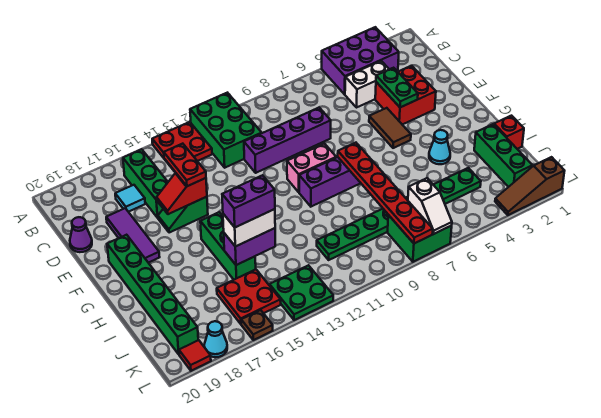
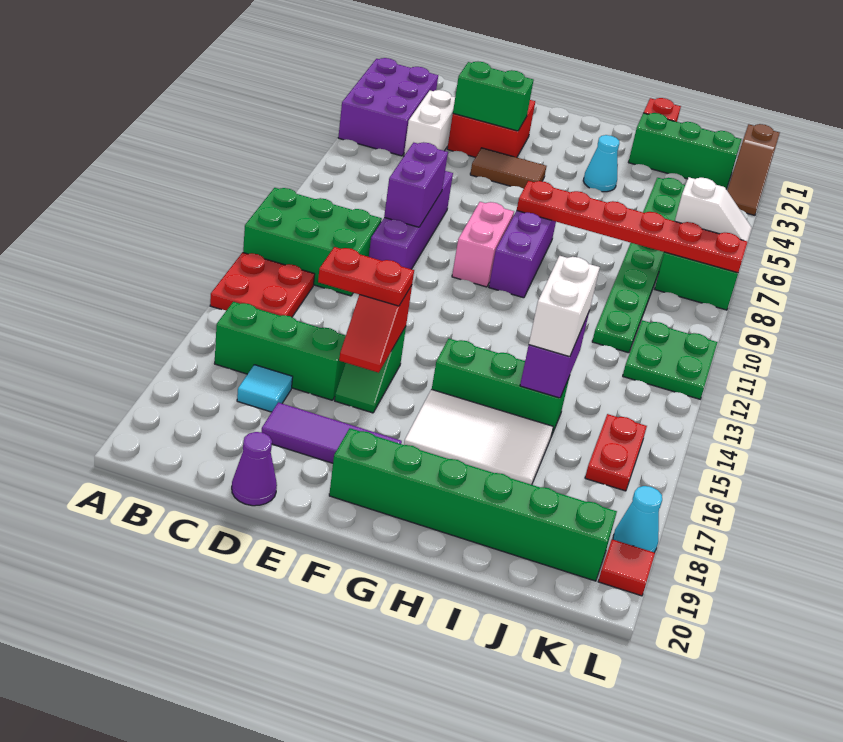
green plate D4:E4 level 2 -> green brick D4:E4 level 2
none -> white tile G16:I17 level 1
purple brick I14:I15 level 4 -> purple brick D9:D10 level 2
red plate J15:K16 level 1 -> red plate K15:K16 level 1
green plate K13:L14 level 1 -> green plate K11:L12 level 1
brown plate L16 level 1 -> none

